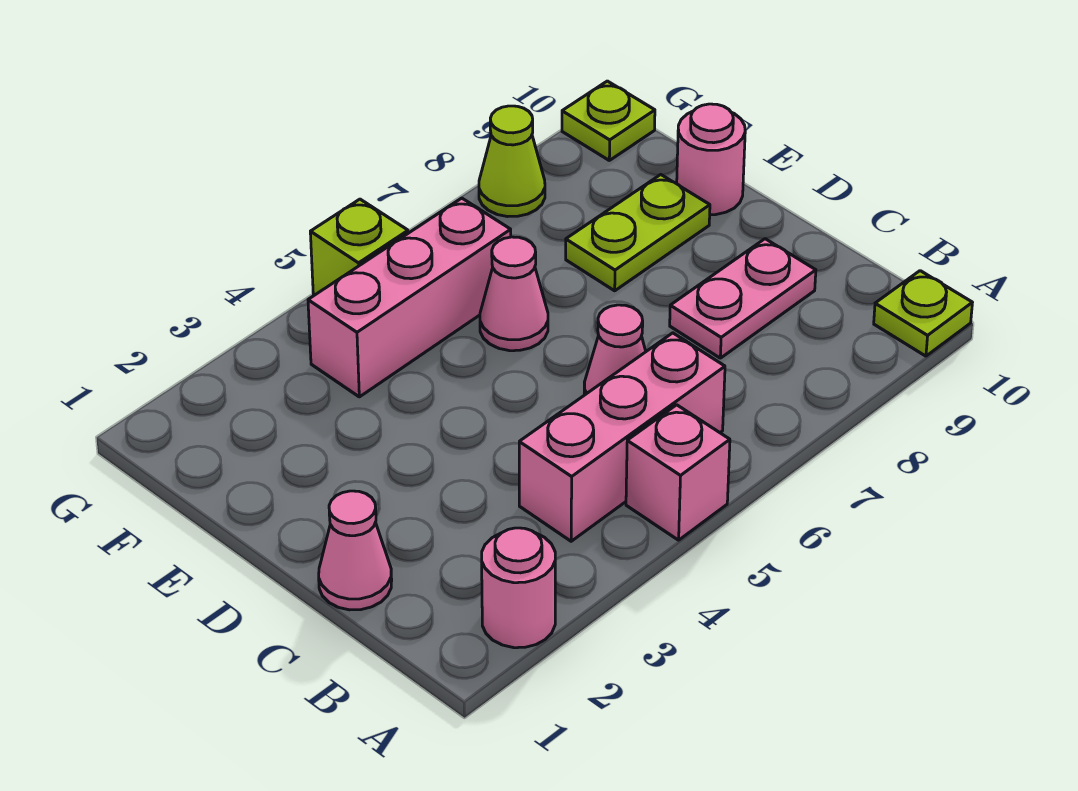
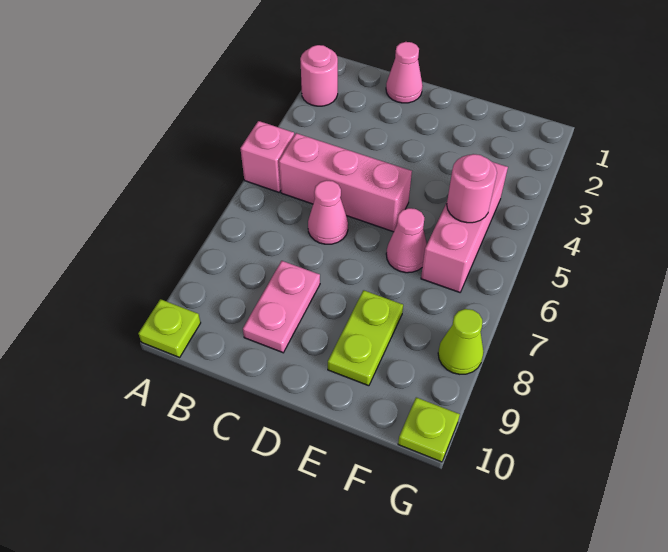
pink brick B4:B6 level 1 -> pink brick B5:D5 level 1
pink round brick E10 level 1 -> pink round brick F5 level 2
lime brick G5 level 1 -> none

